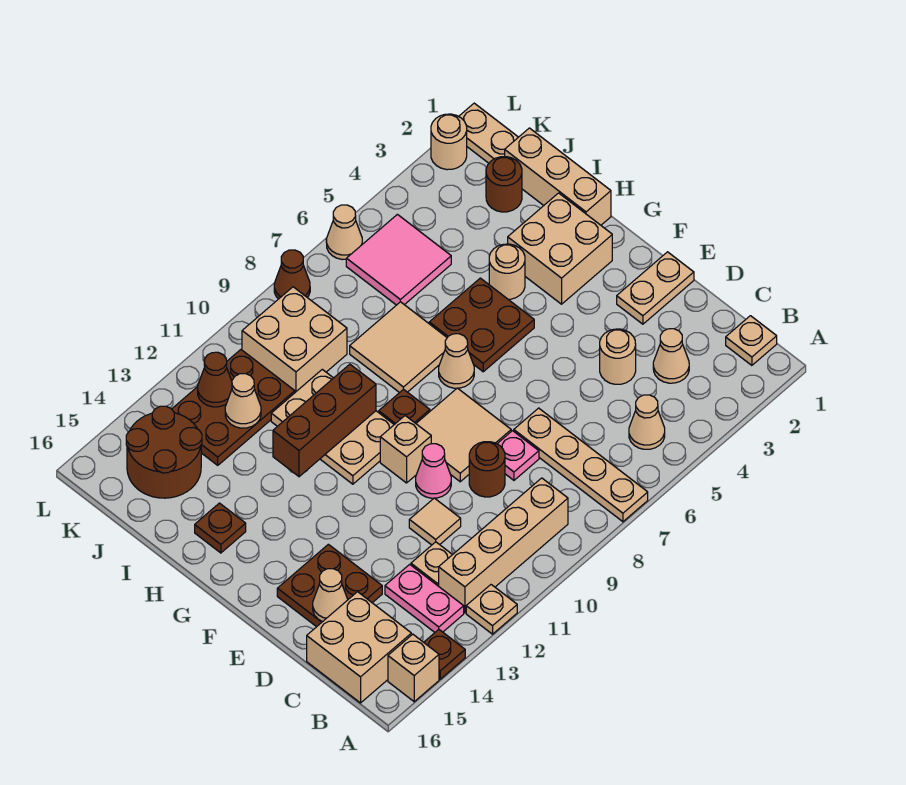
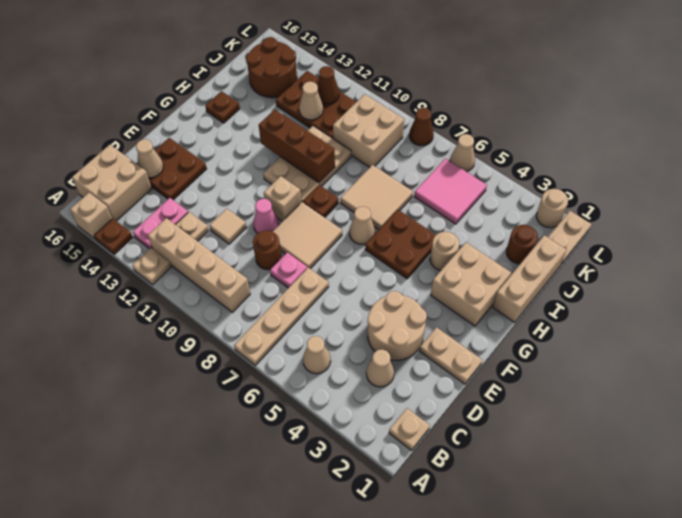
tan round brick D4 level 1 -> tan round brick D3:E4 level 1

